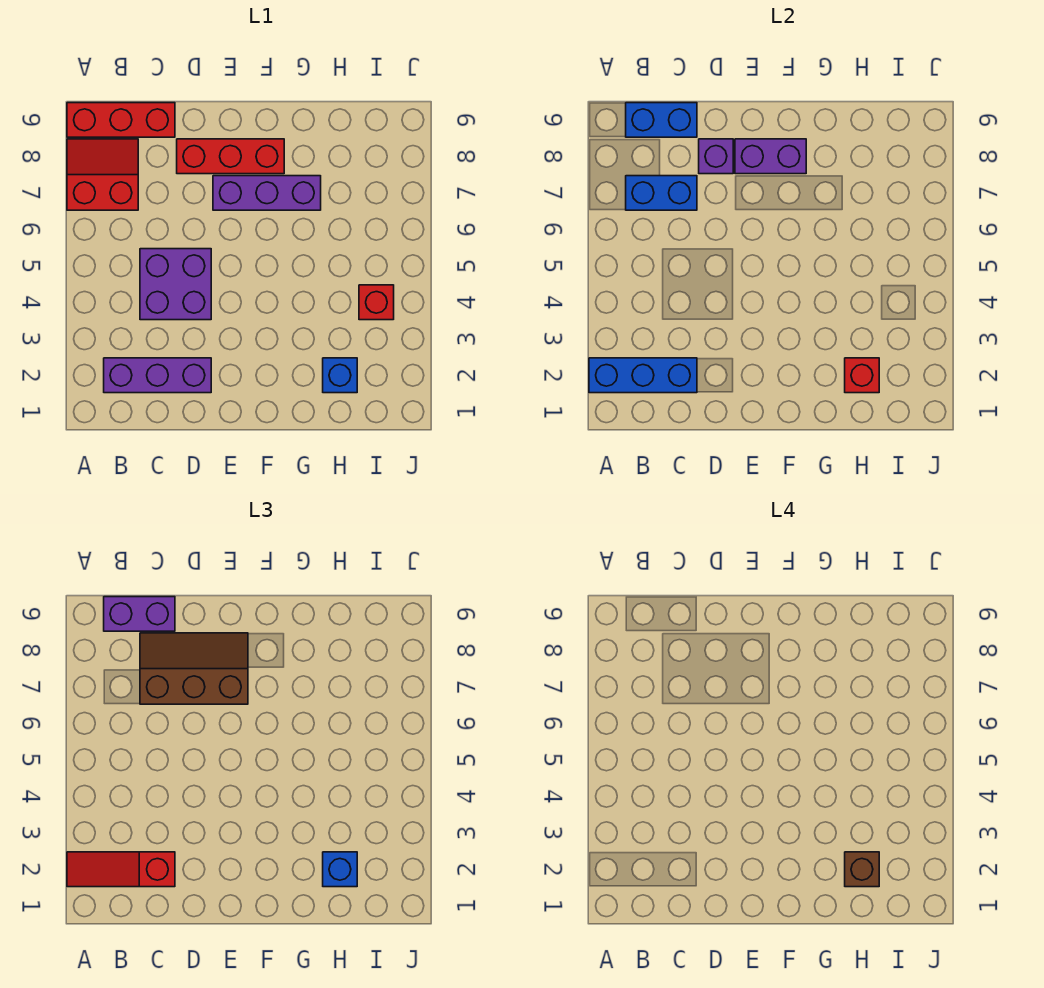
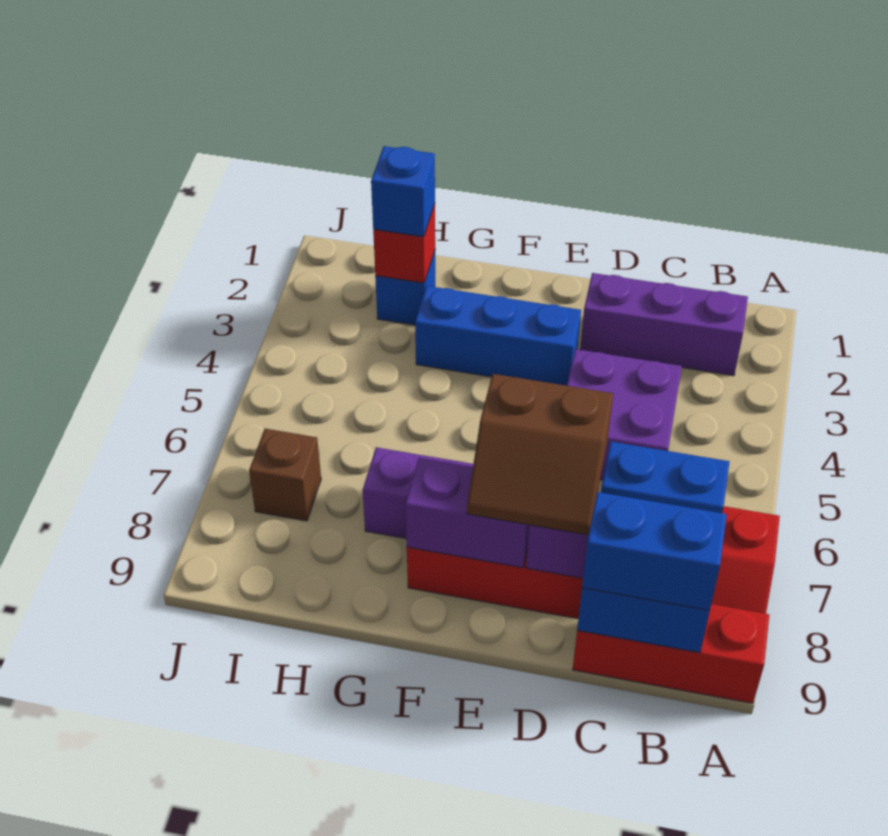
blue brick A2:C2 level 2 -> blue brick E3:G3 level 1
red slope A2:C2 level 3 top C -> none
purple brick B9:C9 level 3 -> blue brick B9:C9 level 3
brown slope C7:E8 level 3 top 7 -> brown slope D7:E8 level 3 top 7
brown brick H2 level 4 -> brown brick I7 level 1
red brick I4 level 1 -> none

